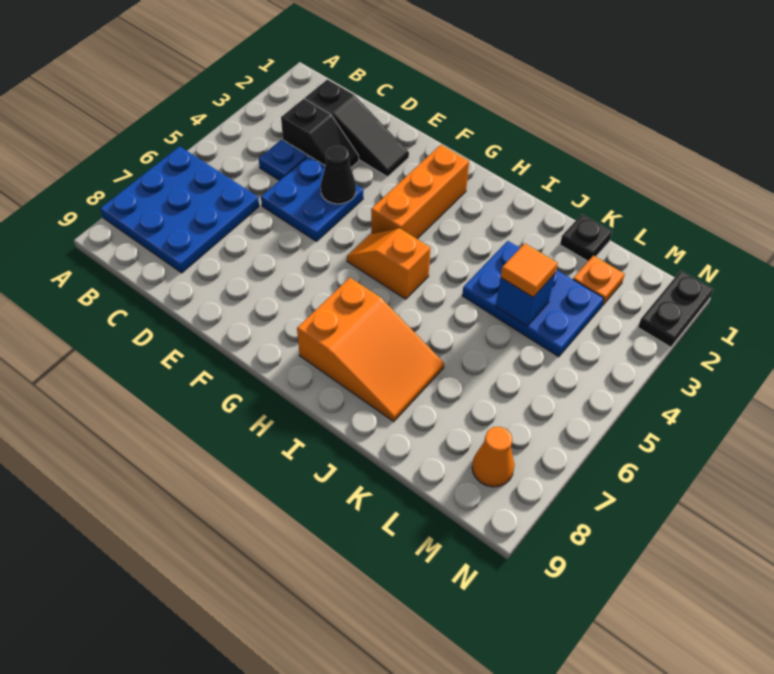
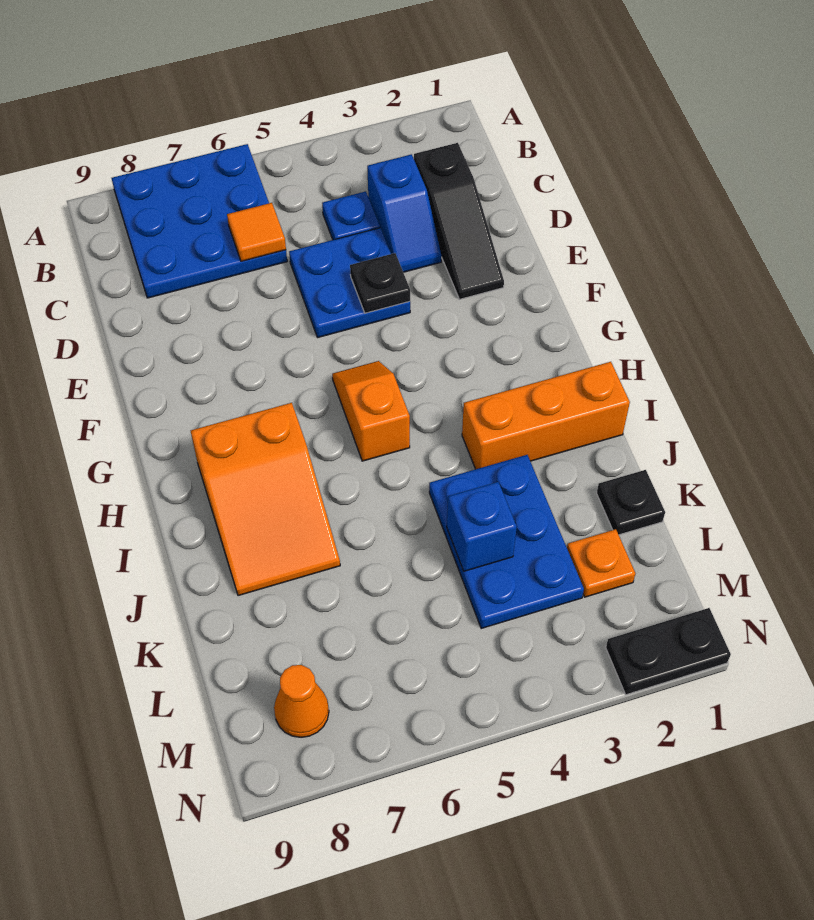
black slope C3:D3 level 1 top C -> blue slope C3:D3 level 1 top C
black cone E4 level 2 -> black plate E4 level 2
orange brick G2:G4 level 1 -> orange brick I1:I3 level 1
orange tile K4 level 3 -> orange tile C6 level 2

